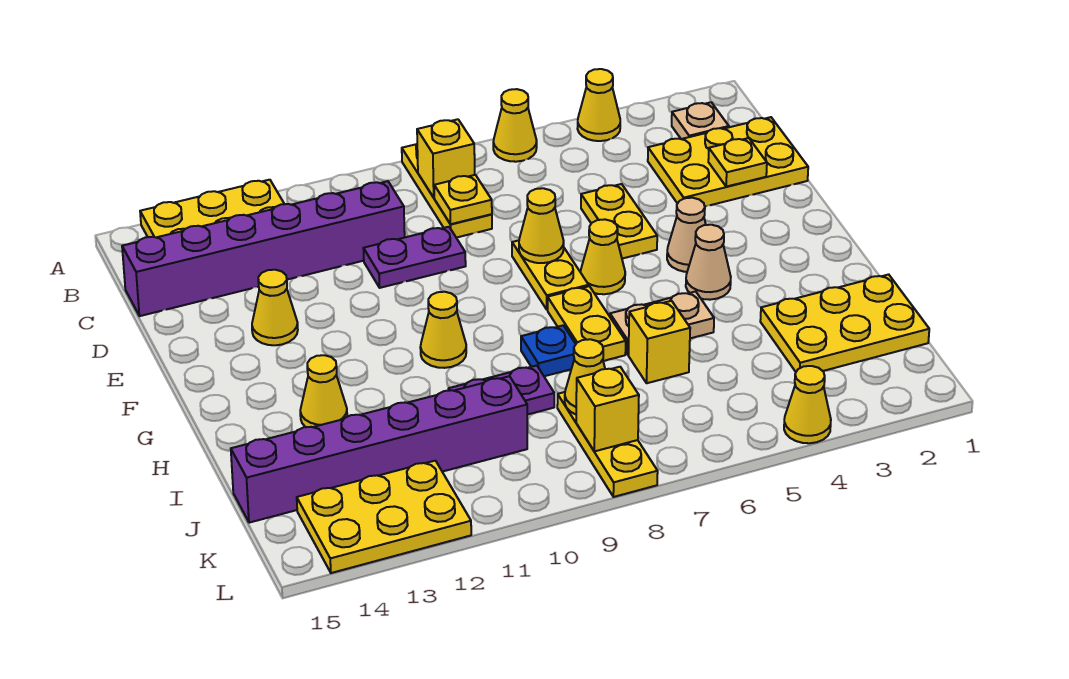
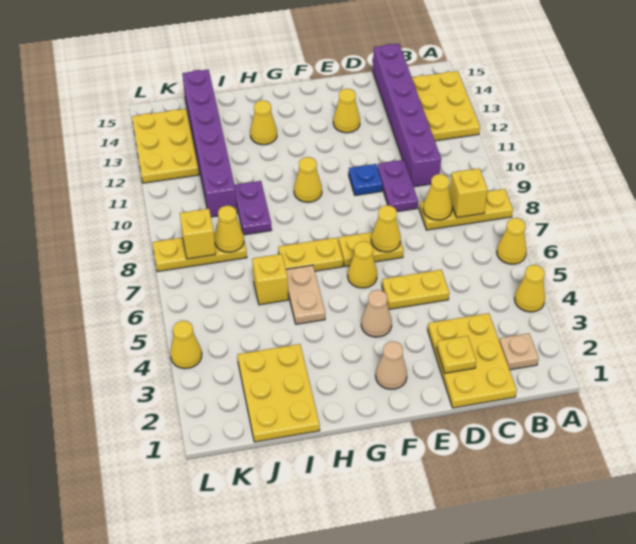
yellow plate C8 level 2 -> yellow cone C8 level 2
tan cone G4 level 1 -> tan cone F2 level 1
blue plate H8 level 1 -> blue plate E10 level 1

